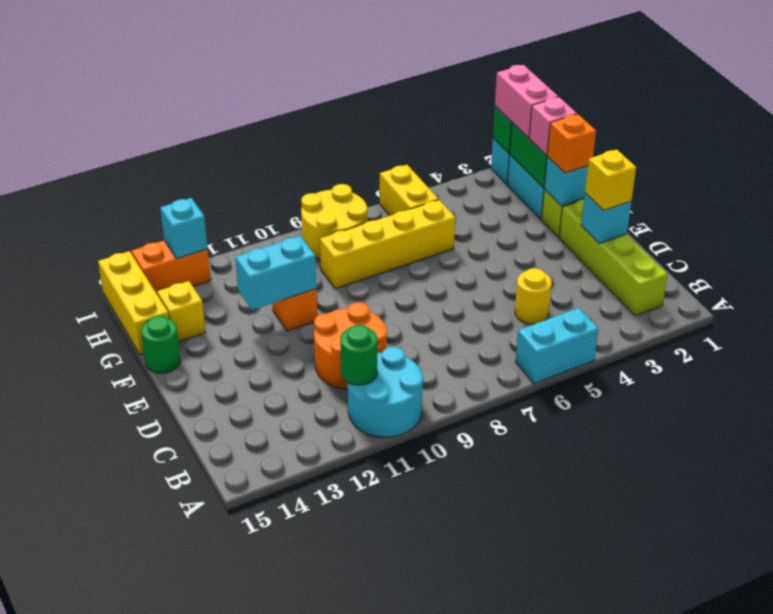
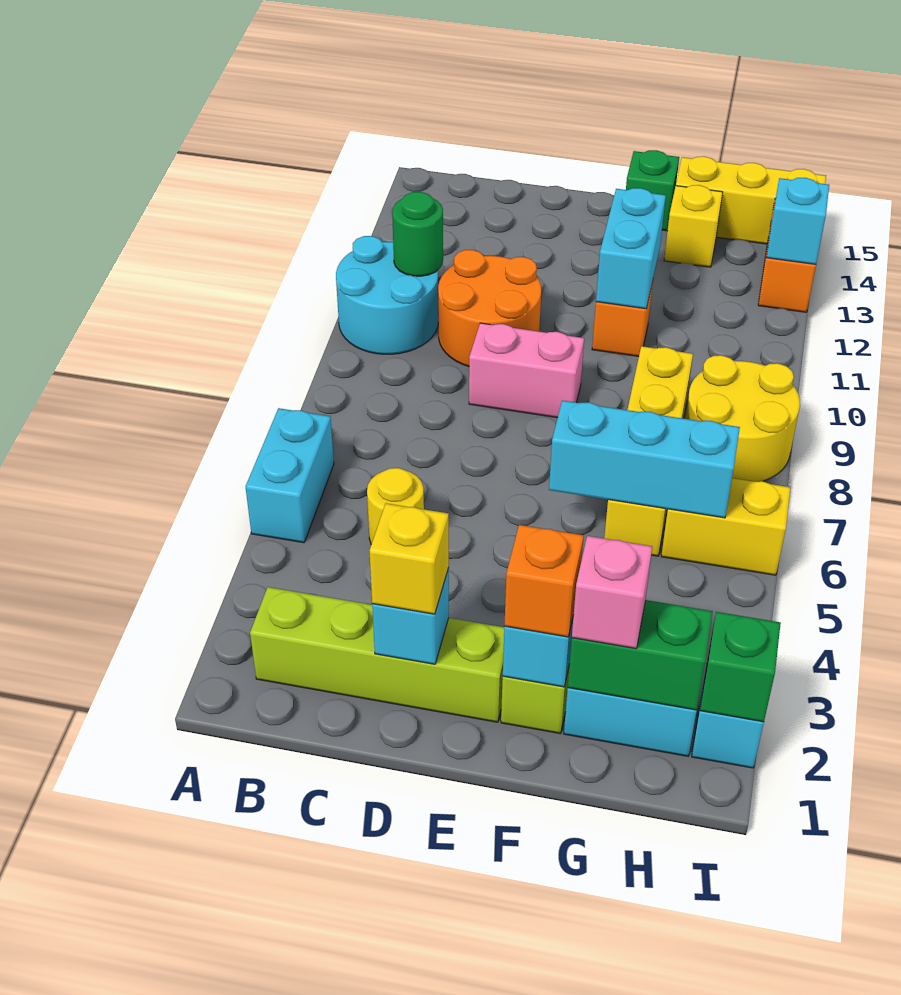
none -> cyan brick F6:H6 level 2
green round brick F15 level 1 -> green brick F15 level 1
pink brick H2:I2 level 3 -> pink brick D9:E9 level 1

